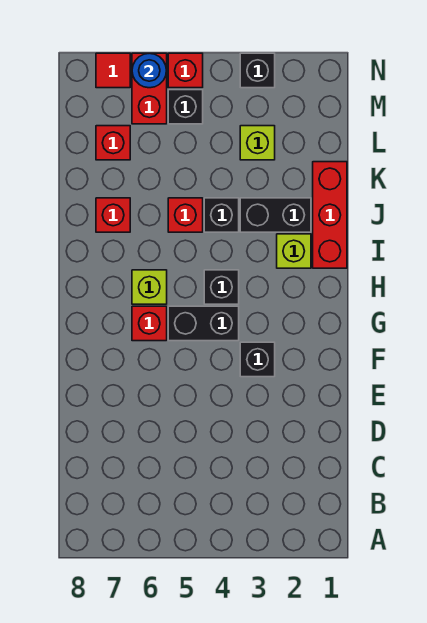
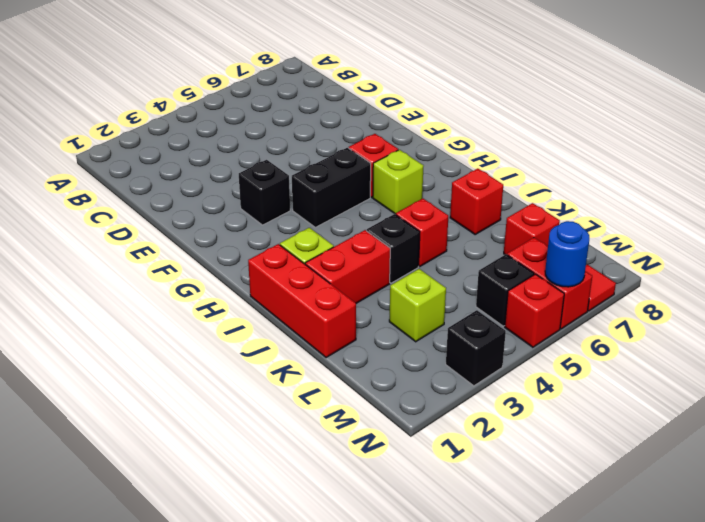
black brick H4 level 1 -> none
black brick J2:J3 level 1 -> red brick J2:J3 level 1

